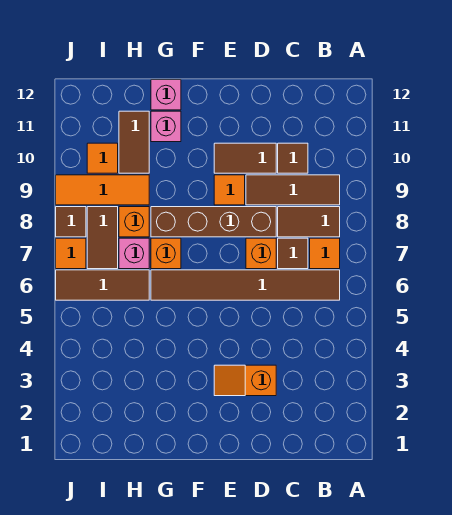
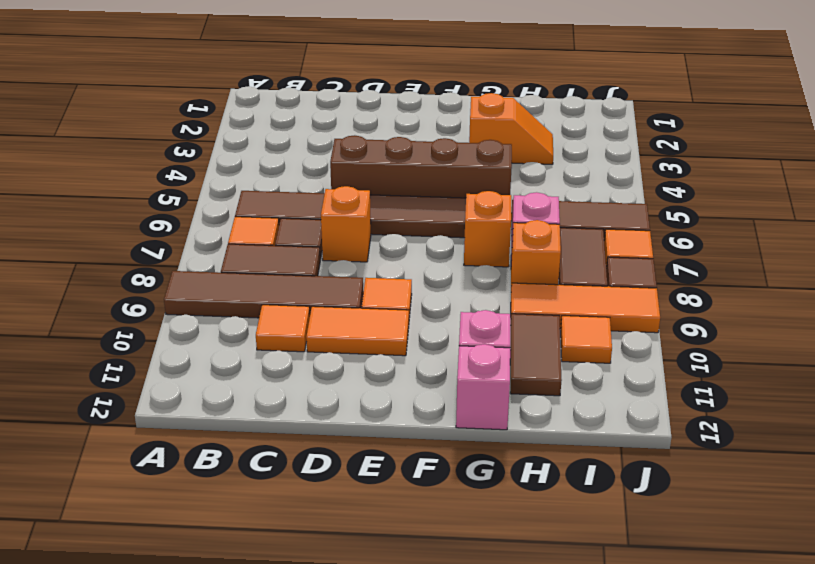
brown tile B9:D9 level 1 -> brown tile A9:D9 level 1
brown tile C10 level 1 -> orange tile C10 level 1
orange slope D3:E3 level 1 top D -> orange slope G3:H3 level 1 top G
brown brick D8:G8 level 1 -> brown brick D5:G5 level 1
brown tile D10:E10 level 1 -> orange tile D10:E10 level 1

